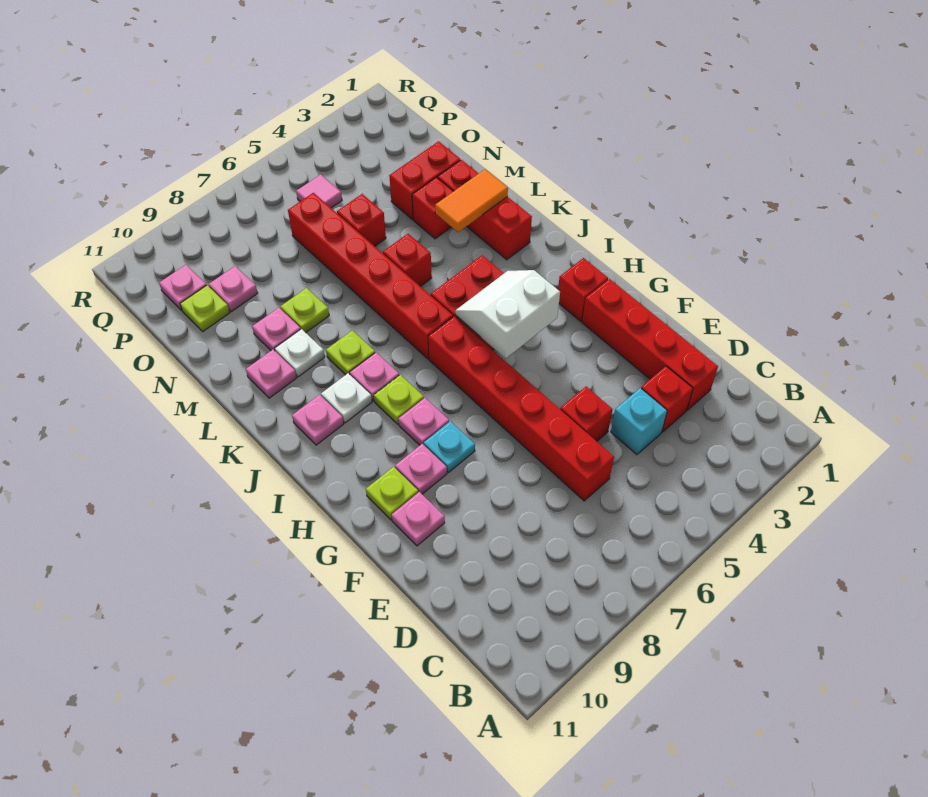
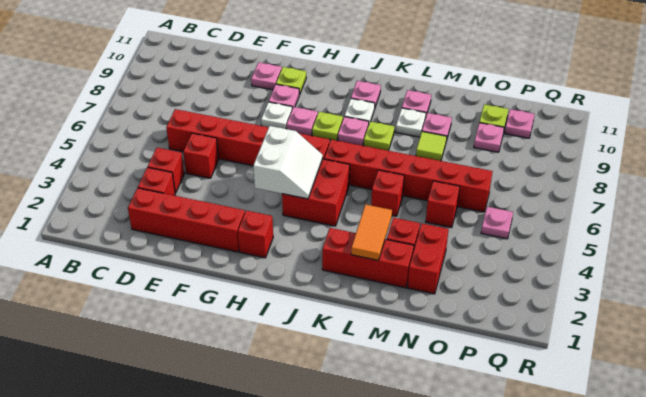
cyan brick D4 level 1 -> red brick D4 level 1
cyan plate G8 level 1 -> white plate G8 level 1
lime plate M8 level 1 -> lime tile M8 level 1
pink tile P5 level 1 -> pink plate P5 level 1

